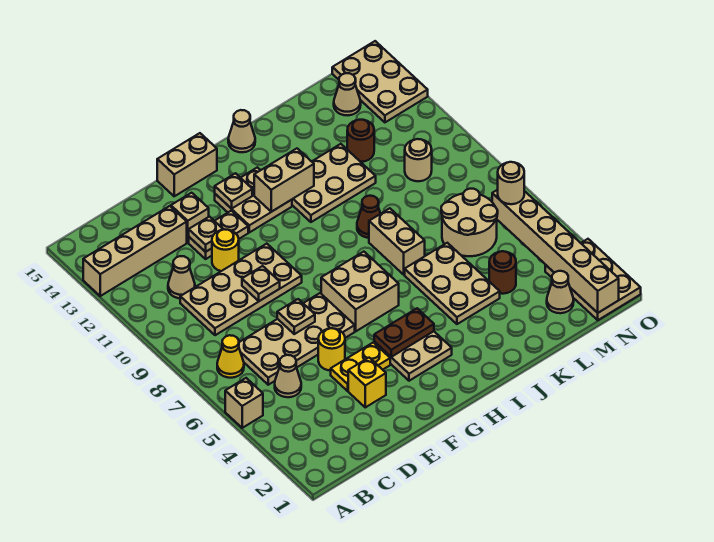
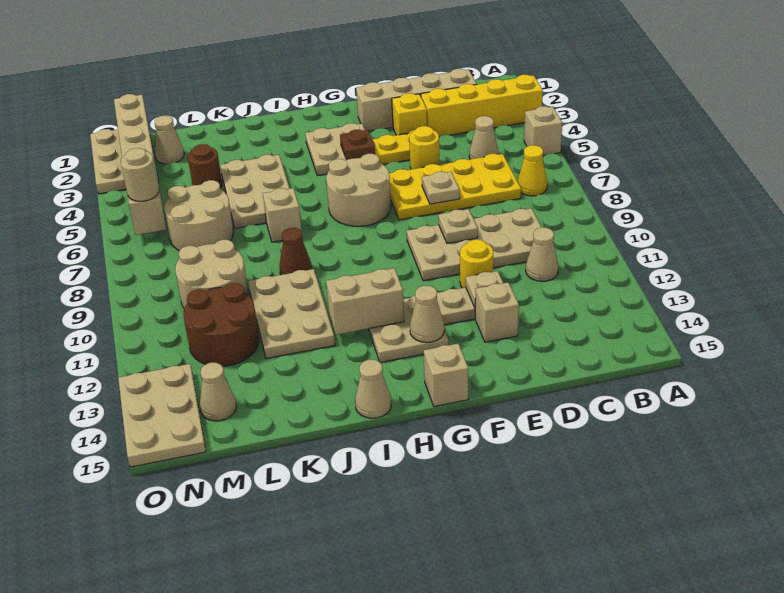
none -> yellow brick A3:D3 level 1
tan brick A13:D13 level 1 -> tan brick C2:F2 level 1
tan plate C6:F7 level 1 -> yellow plate C6:F7 level 1
tan brick F15:G15 level 1 -> tan brick G15 level 1
brown plate G4:H4 level 2 -> brown plate G4 level 2
tan brick G6:H7 level 1 -> tan round brick G6:H7 level 1
tan plate G13 level 2 -> tan cone G13 level 2
tan plate I11:K12 level 1 -> tan plate J10:K12 level 1
tan brick J7:J8 level 1 -> tan brick J7 level 1
brown round brick L12 level 1 -> brown round brick L11:M12 level 1
tan round brick M10 level 1 -> tan round brick L9:M10 level 1

